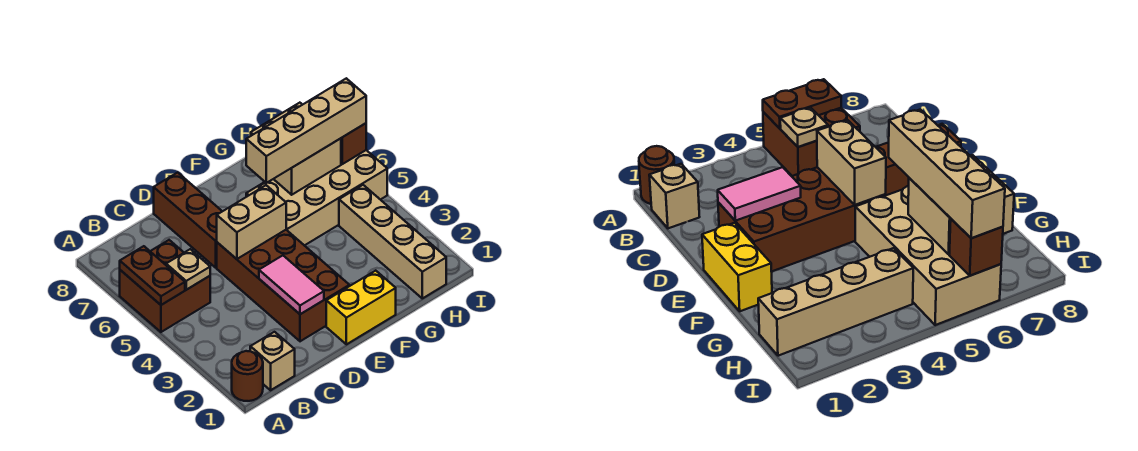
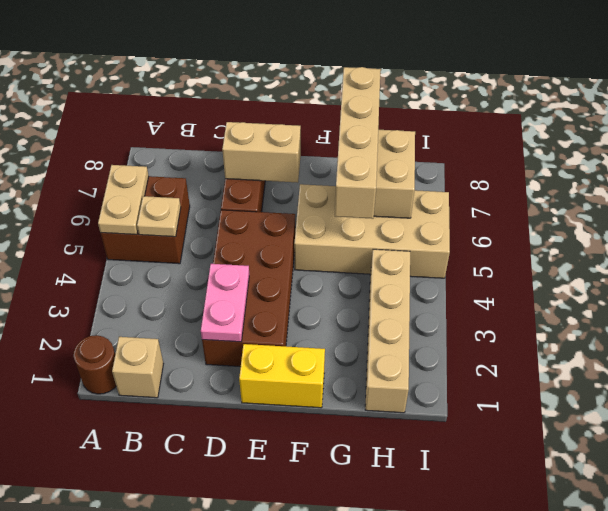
brown plate A5:A6 level 2 -> tan plate A5:A6 level 2
pink tile D2:D3 level 2 -> pink plate D2:D3 level 2
tan brick D5:E5 level 2 -> tan brick D7:E7 level 2
tan brick F6:I6 level 3 -> tan brick G5:G8 level 3
brown brick I6 level 2 -> none

